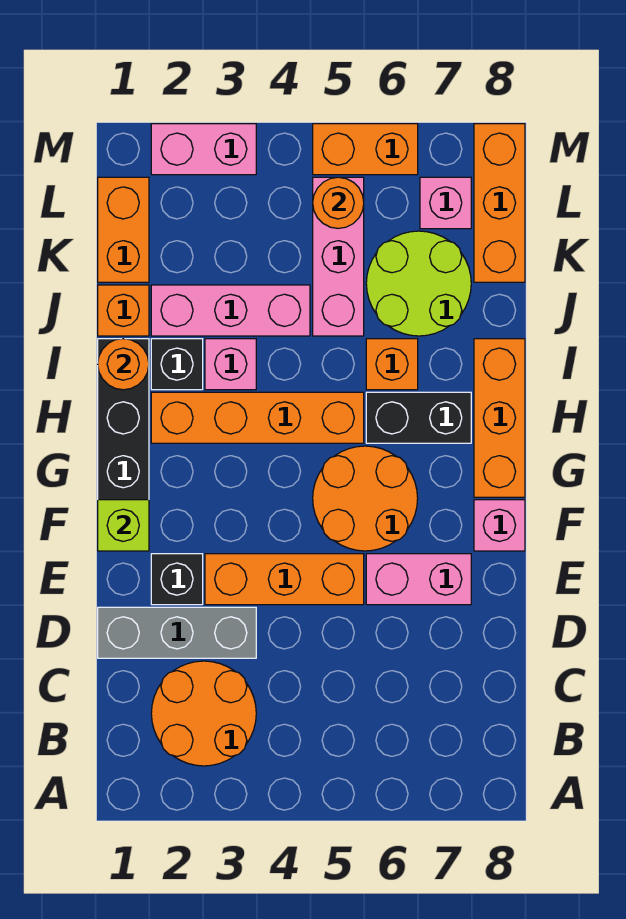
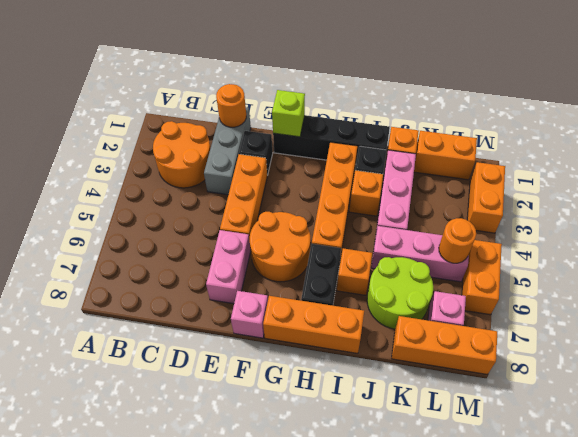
orange round brick I1 level 2 -> orange round brick D1 level 2
pink brick I3 level 1 -> orange brick I3 level 1
pink brick M2:M3 level 1 -> orange brick M2:M3 level 1

